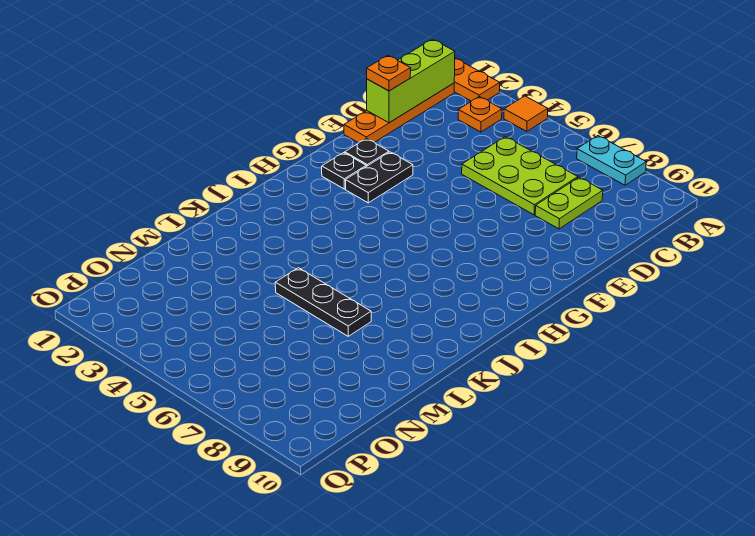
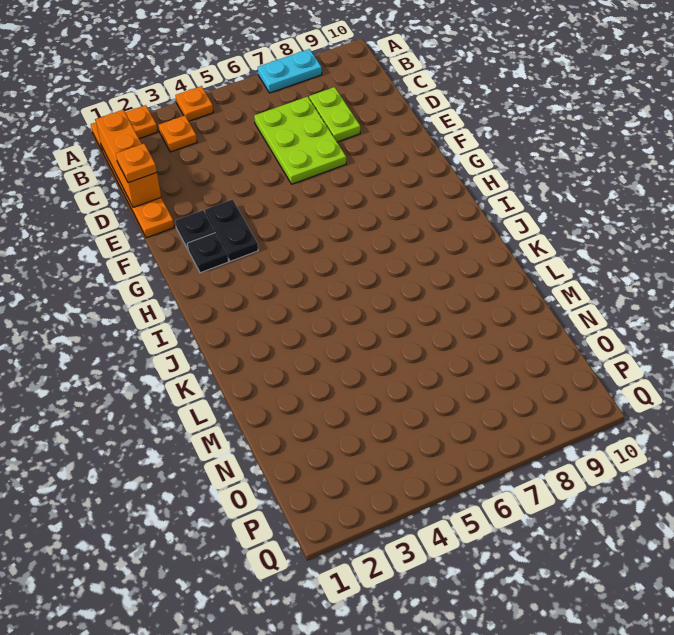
orange tile A4 level 1 -> orange plate A4 level 1
lime brick B1:D1 level 2 -> orange brick B1:D1 level 2
lime plate C5:D7 level 1 -> lime plate C6:E7 level 1
black plate L5:L7 level 1 -> none

